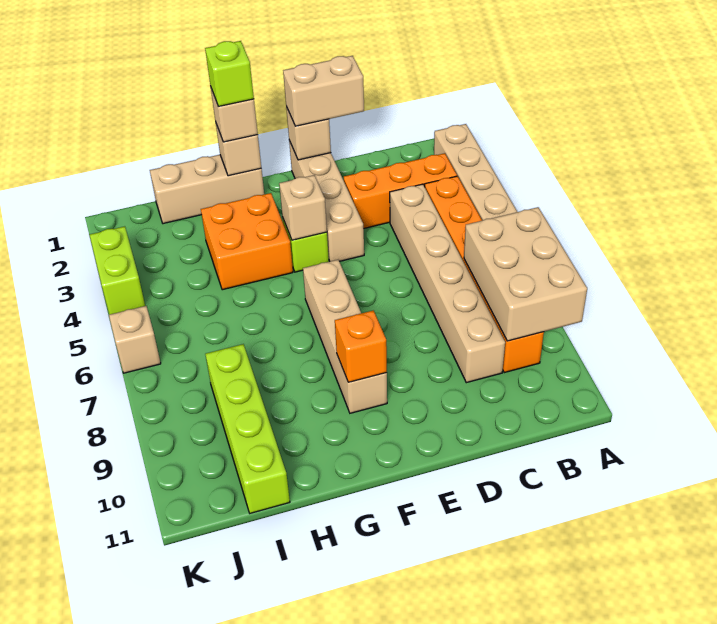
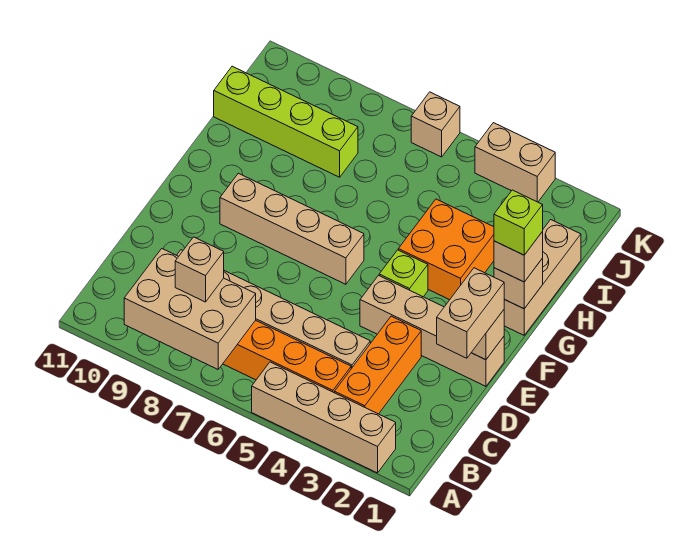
tan brick F4 level 2 -> tan brick B8 level 3
orange brick F9 level 2 -> none
lime brick K3:K4 level 1 -> tan brick K3:K4 level 1

